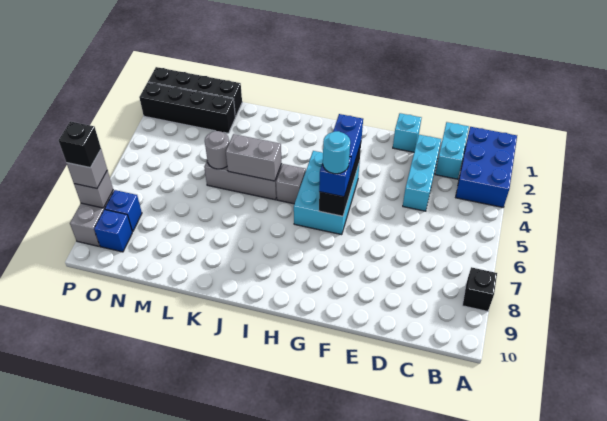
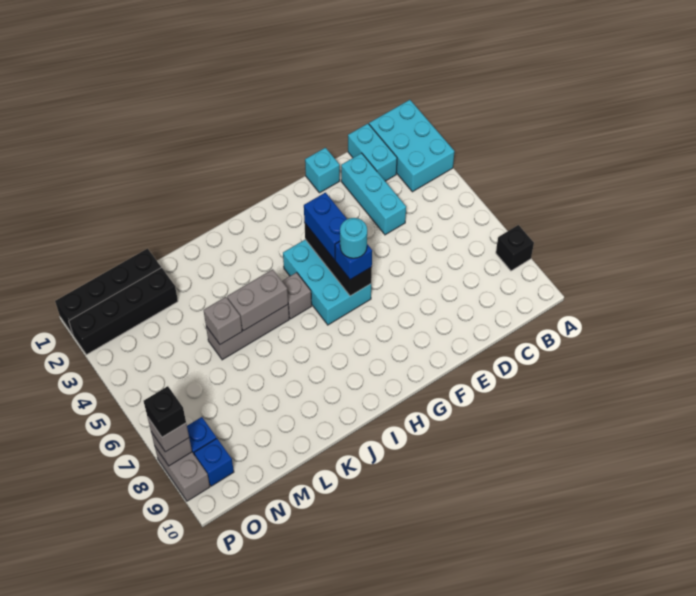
blue brick A1:B3 level 1 -> cyan brick A1:B3 level 1
grey round brick L5 level 2 -> grey brick L5 level 2

